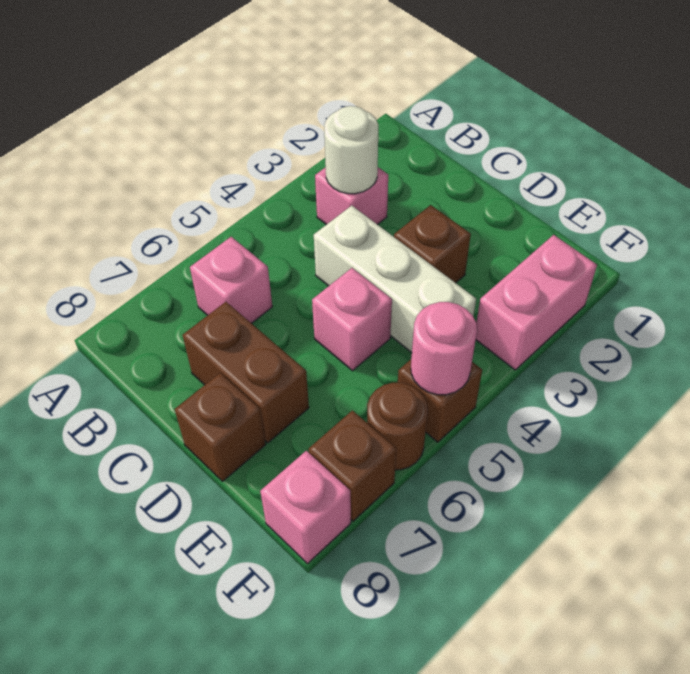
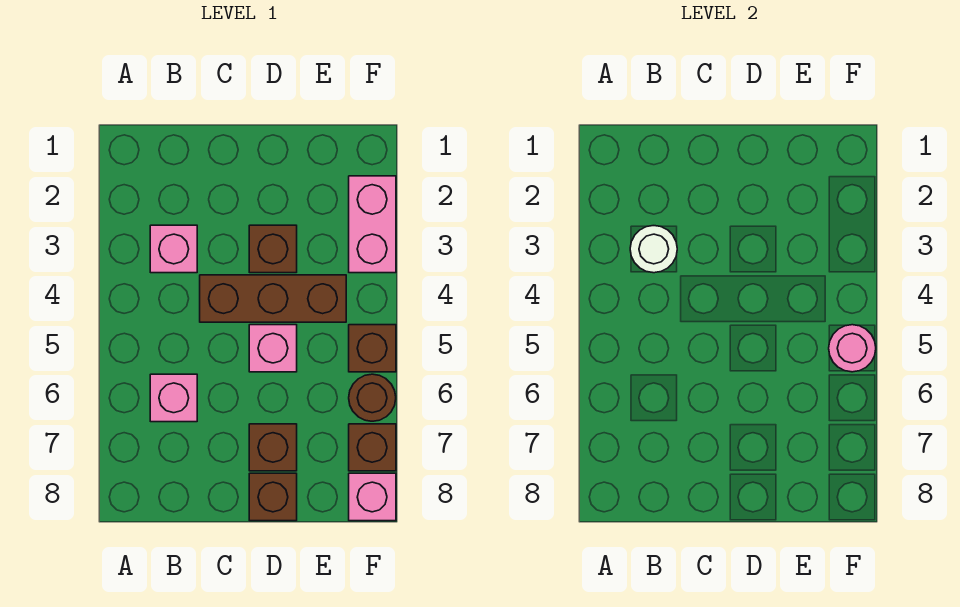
white brick C4:E4 level 1 -> brown brick C4:E4 level 1
brown brick C7:D7 level 1 -> brown brick D7 level 1

